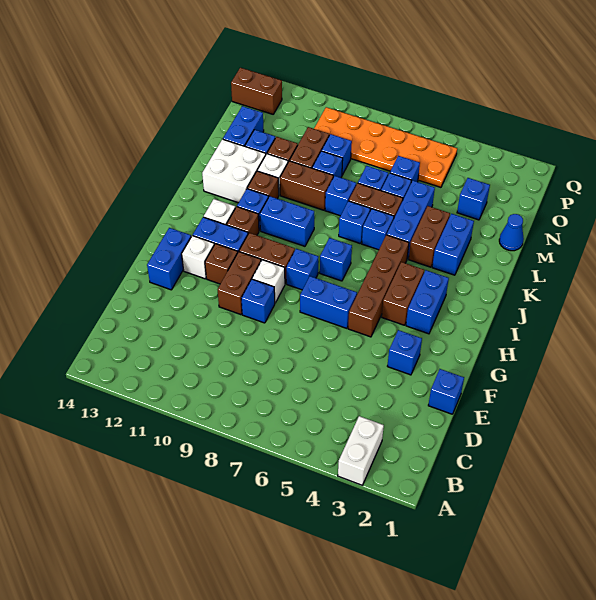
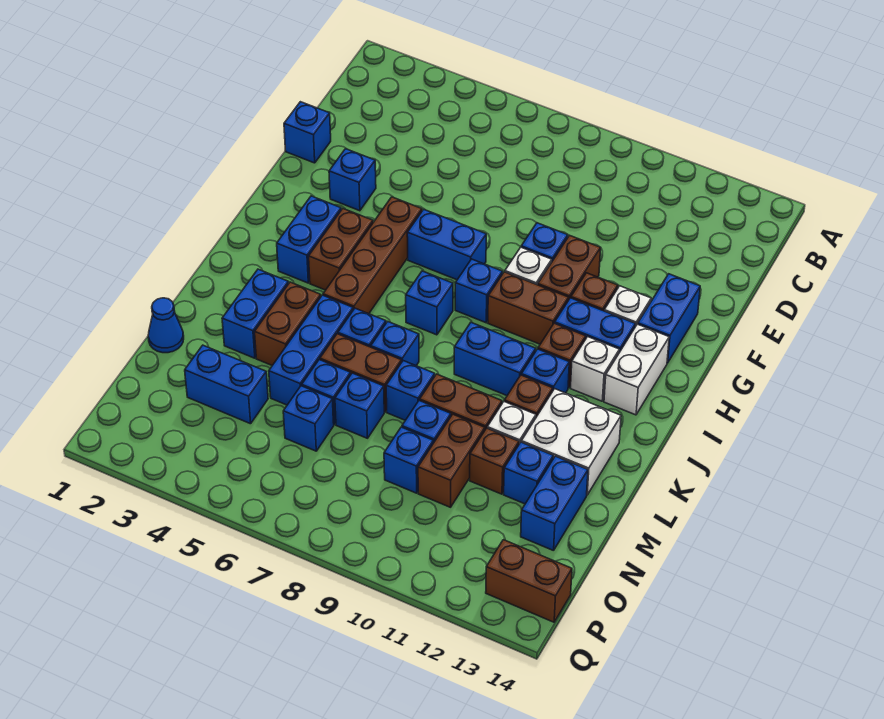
white brick A3:B3 level 1 -> white brick H13:I13 level 1
blue brick N3 level 1 -> blue brick N3:N4 level 1
orange plate O5:P10 level 1 -> none

